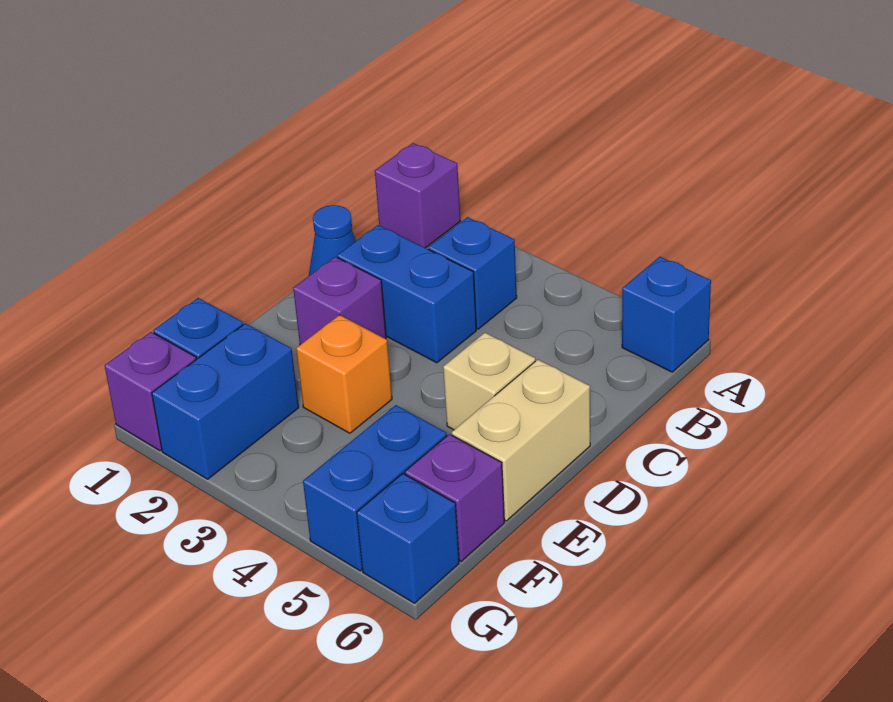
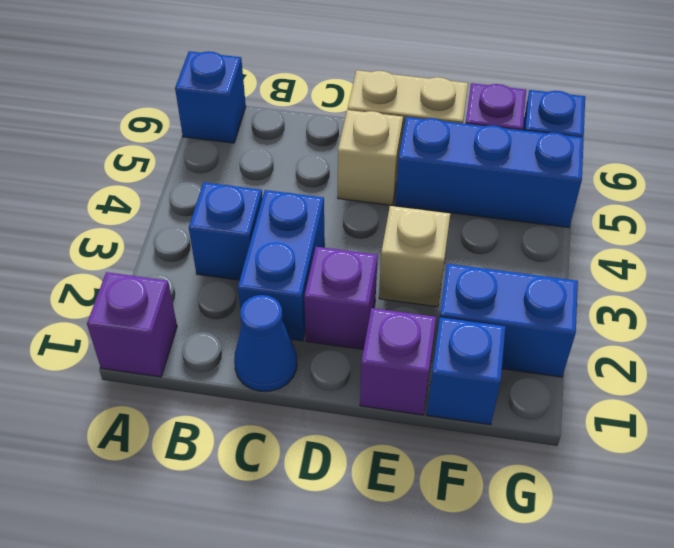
orange brick E3 level 1 -> tan brick E3 level 1
blue brick F5:G5 level 1 -> blue brick E5:G5 level 1
purple brick G1 level 1 -> purple brick E1 level 1

